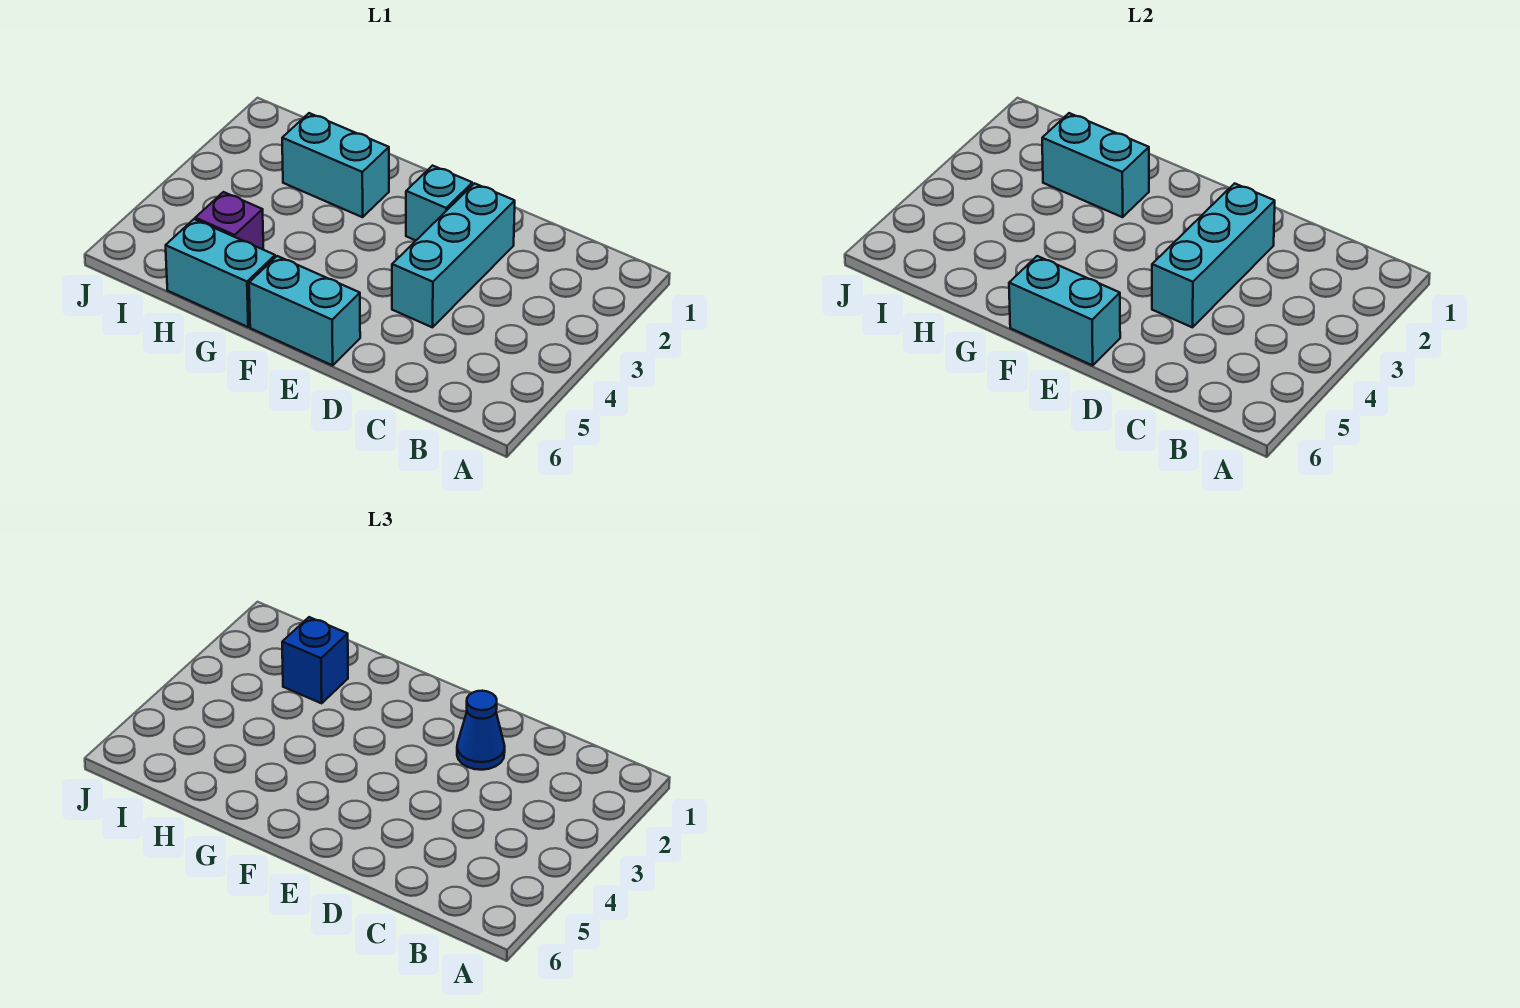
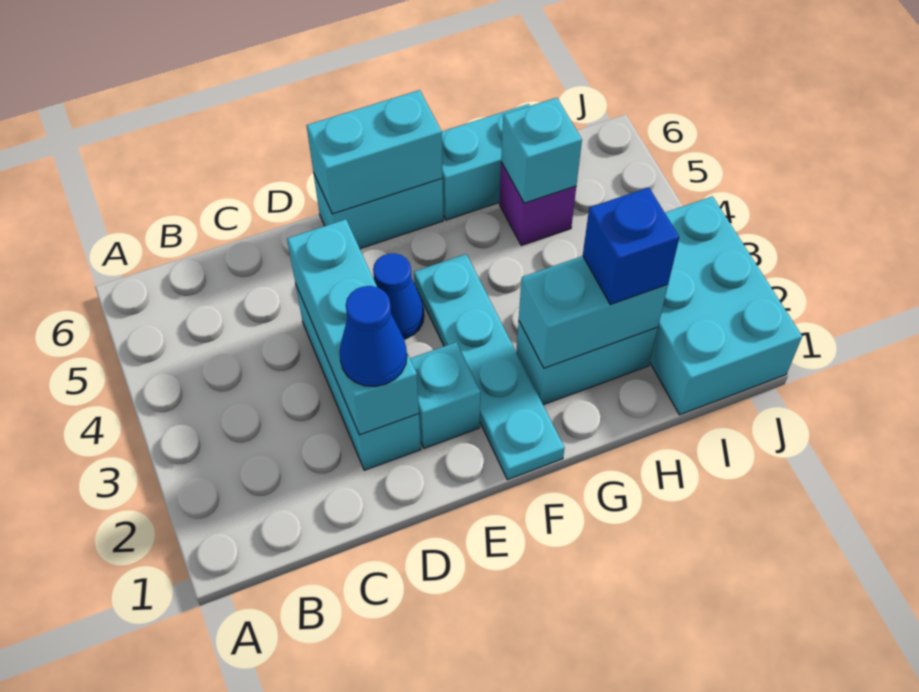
none -> blue cone E4 level 1
none -> cyan plate F1:F4 level 1
none -> cyan brick H5 level 2
none -> cyan brick I1:J3 level 1

